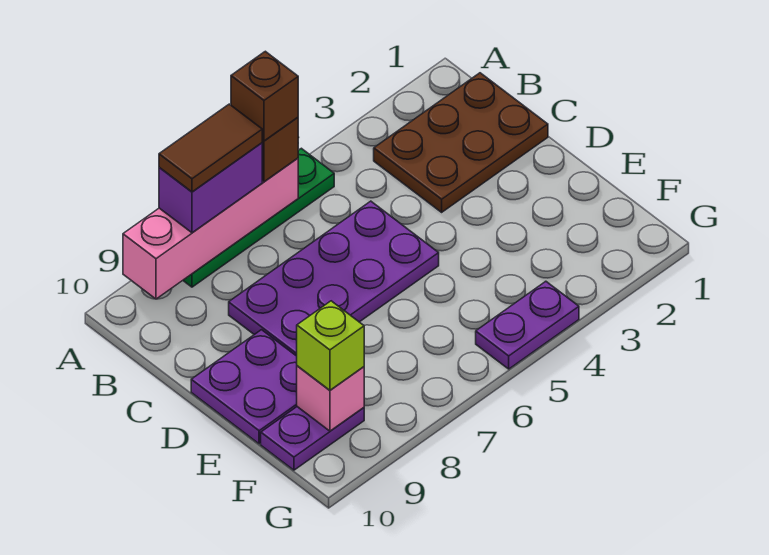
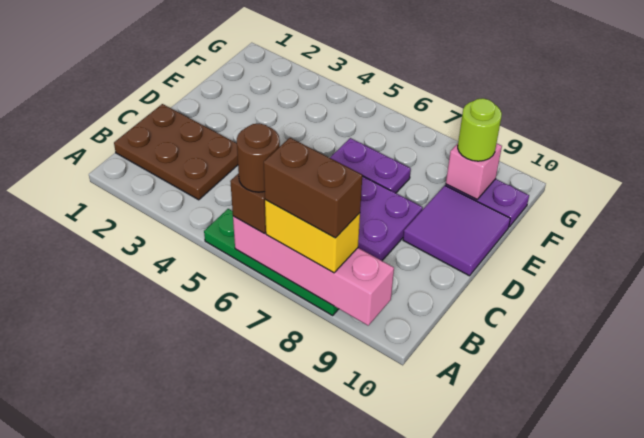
brown brick A6 level 4 -> brown round brick A6 level 4
purple brick A7:A8 level 3 -> yellow brick A7:A8 level 3
brown tile A7:A8 level 4 -> brown brick A7:A8 level 4
purple plate D9:E10 level 1 -> purple tile D9:E10 level 1
lime brick F9 level 3 -> lime round brick F9 level 3
purple plate G4:G5 level 1 -> purple plate E6:E7 level 1

